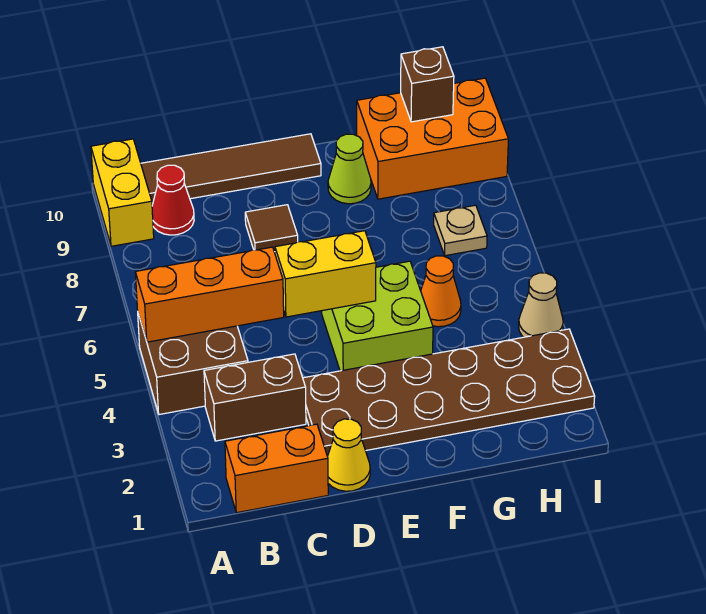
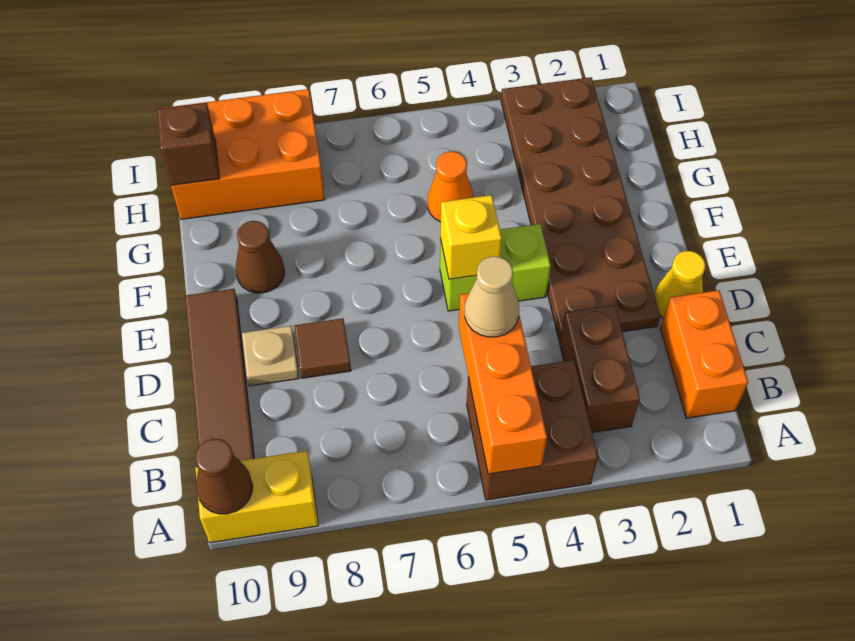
none -> brown cone A10 level 2
red cone B9 level 1 -> none
yellow brick D5:E5 level 2 -> yellow brick E5 level 2
lime brick E4:F5 level 1 -> lime brick E4:E5 level 1
lime cone F9 level 1 -> brown cone F9 level 1
orange brick G9:I10 level 1 -> orange brick H8:I10 level 1
tan plate H7 level 1 -> tan plate D9 level 1
tan cone I4 level 1 -> tan cone C5 level 3

